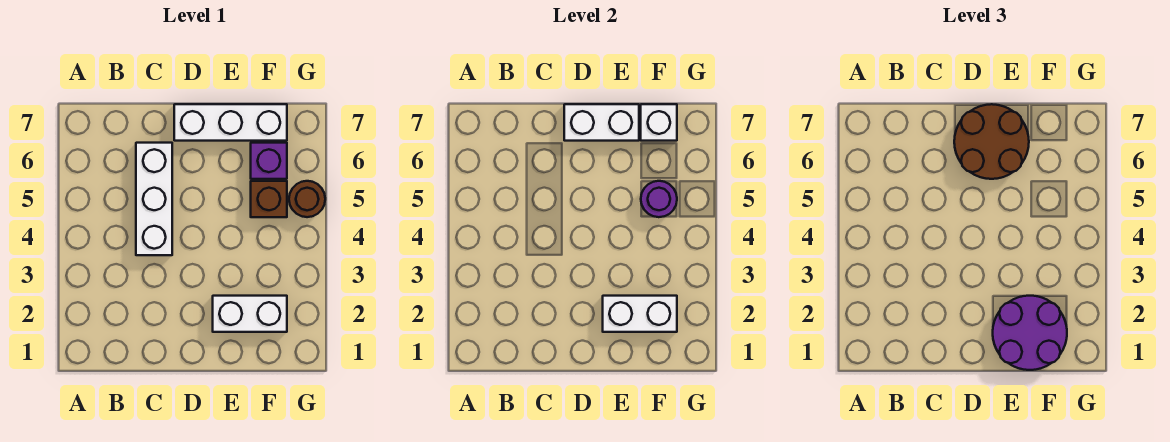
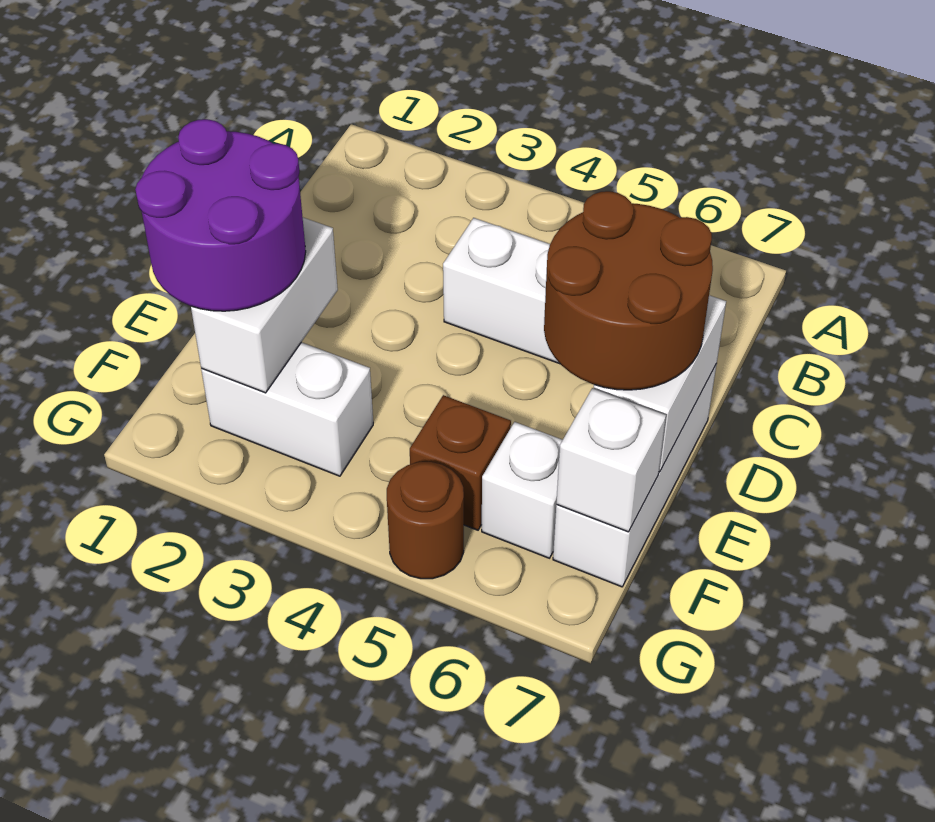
white brick E2:F2 level 1 -> white brick F2:F3 level 1
purple round brick F5 level 2 -> none
purple brick F6 level 1 -> white brick F6 level 1

